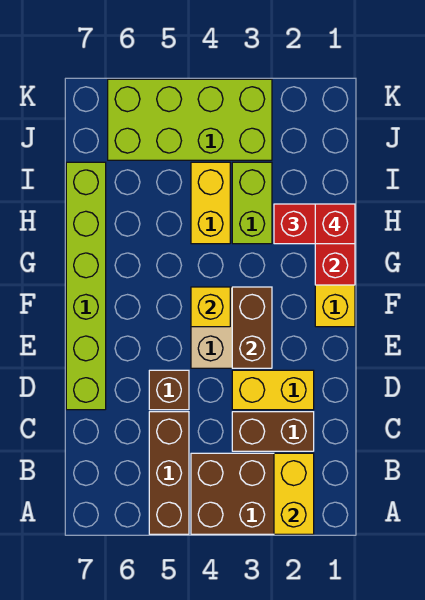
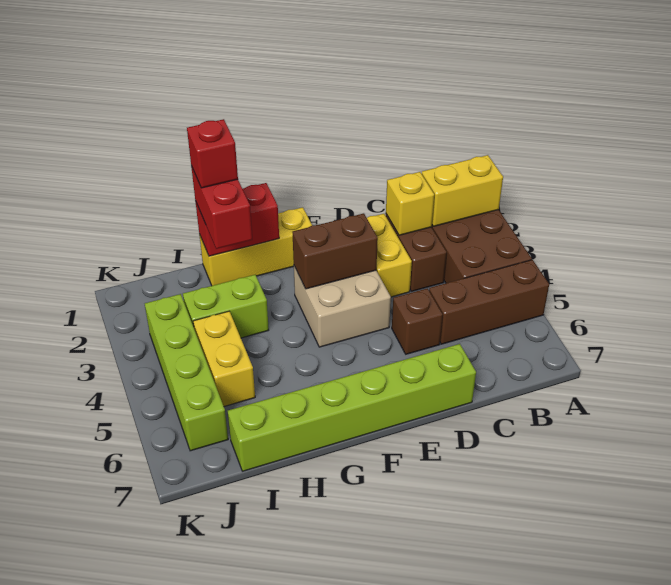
yellow brick F4 level 2 -> yellow brick C2 level 2
yellow brick H4:I4 level 1 -> yellow brick I4:I5 level 1
lime brick J3:K6 level 1 -> lime brick J3:J6 level 1

